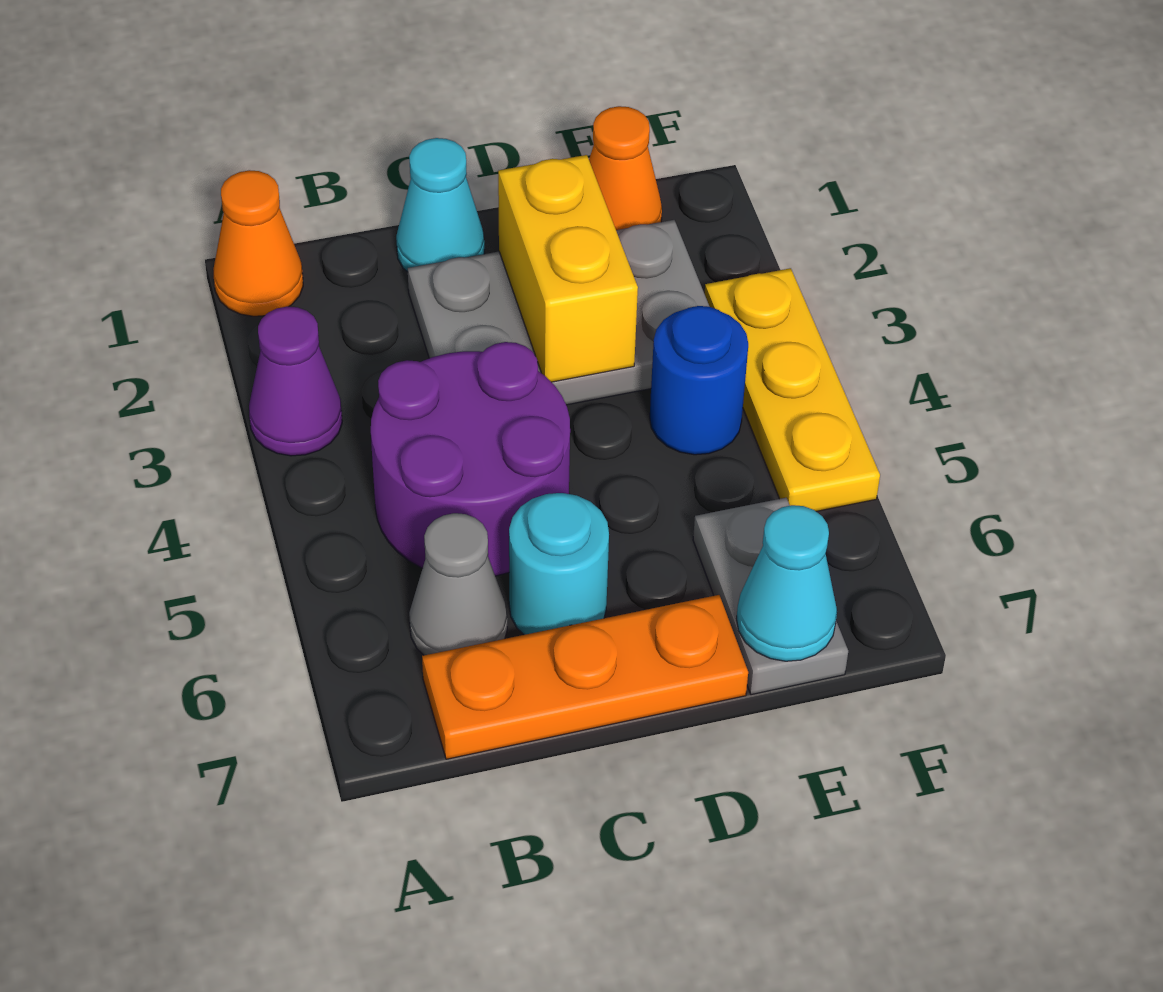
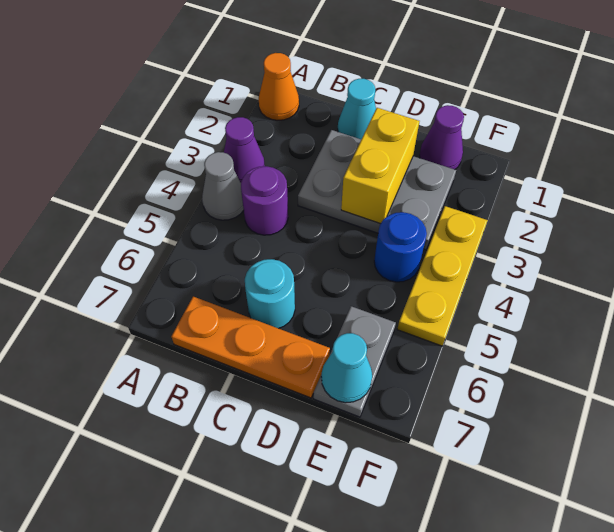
purple round brick B4:C5 level 1 -> purple round brick B4 level 1
grey cone B6 level 1 -> grey cone A4 level 1
orange cone E1 level 1 -> purple cone E1 level 1

